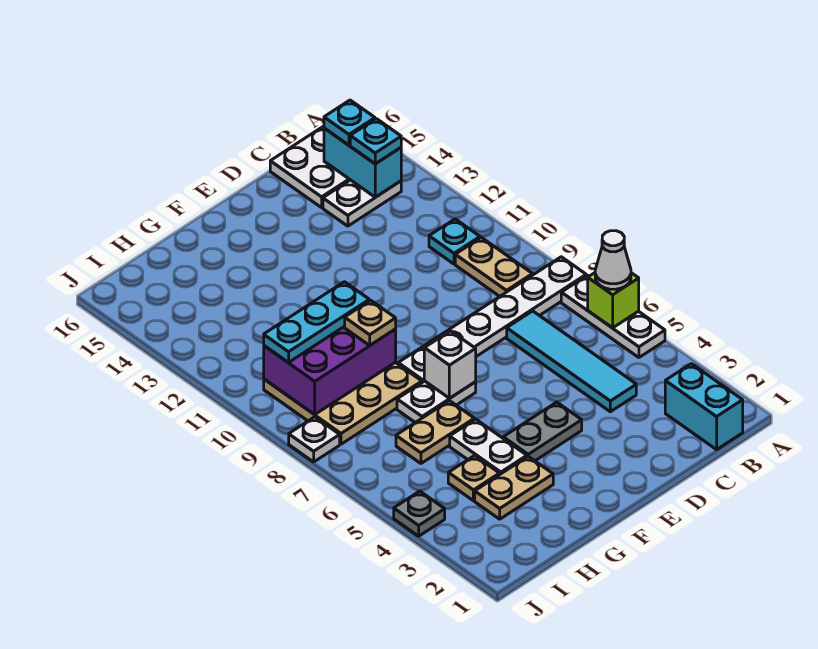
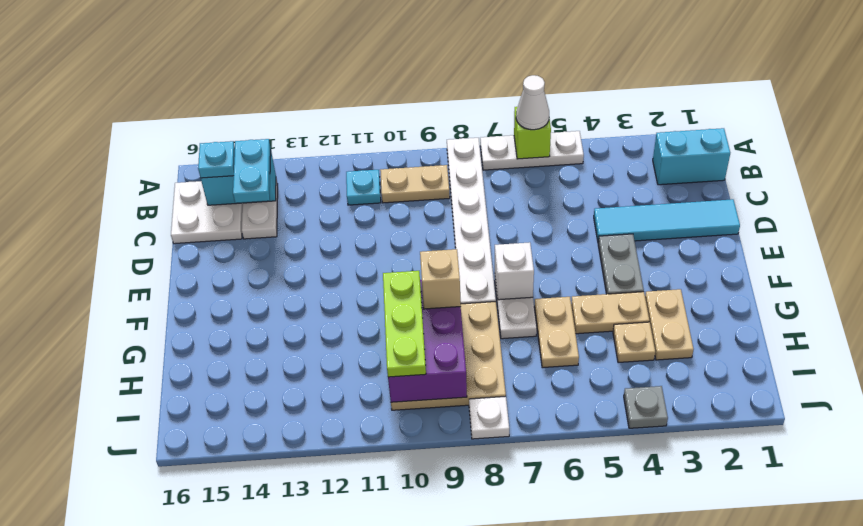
cyan plate B14 level 3 -> cyan plate B14:C14 level 3
cyan tile C4:C7 level 1 -> cyan tile D1:D4 level 1
white plate G4:G5 level 1 -> tan plate G4:G5 level 1
tan plate G9 level 3 -> tan brick G9 level 3
cyan plate G10:I10 level 3 -> lime plate G10:I10 level 3

